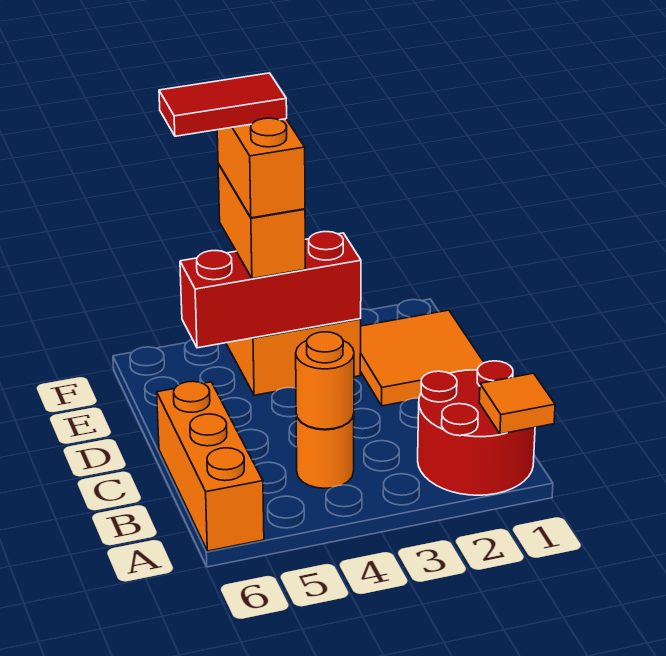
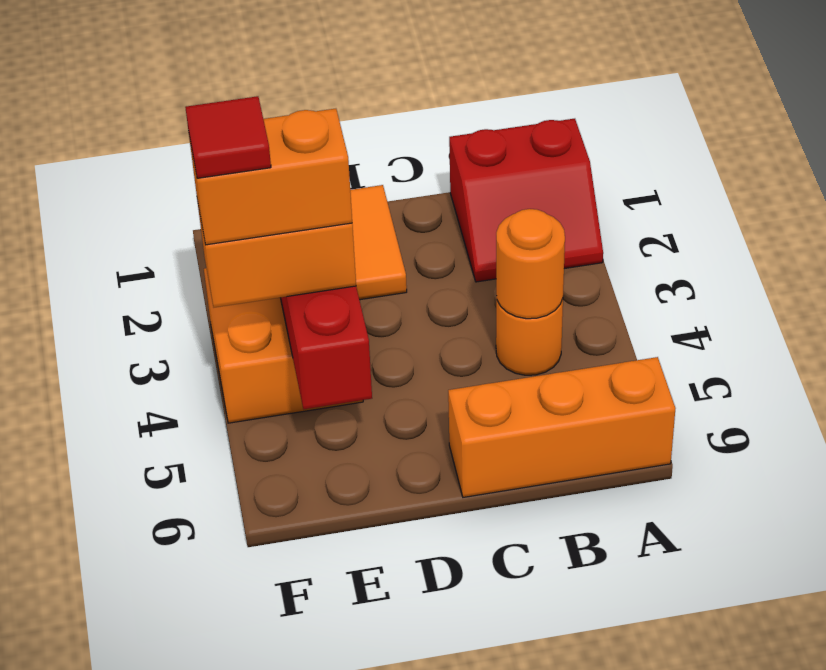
red round brick A1:B2 level 1 -> red slope A1:B2 level 1 top 1
orange tile A1 level 2 -> none
red tile F4:F5 level 5 -> red tile F4 level 5

